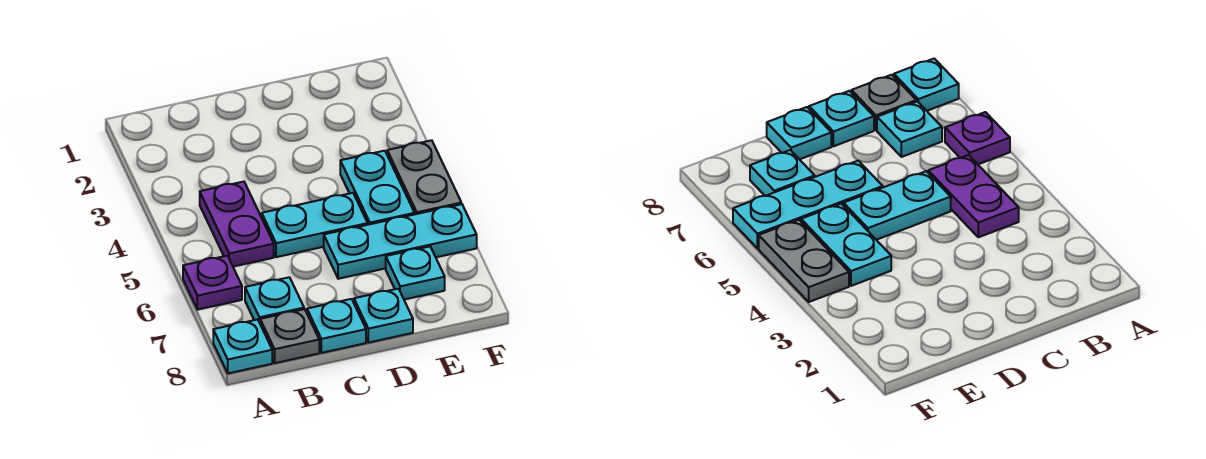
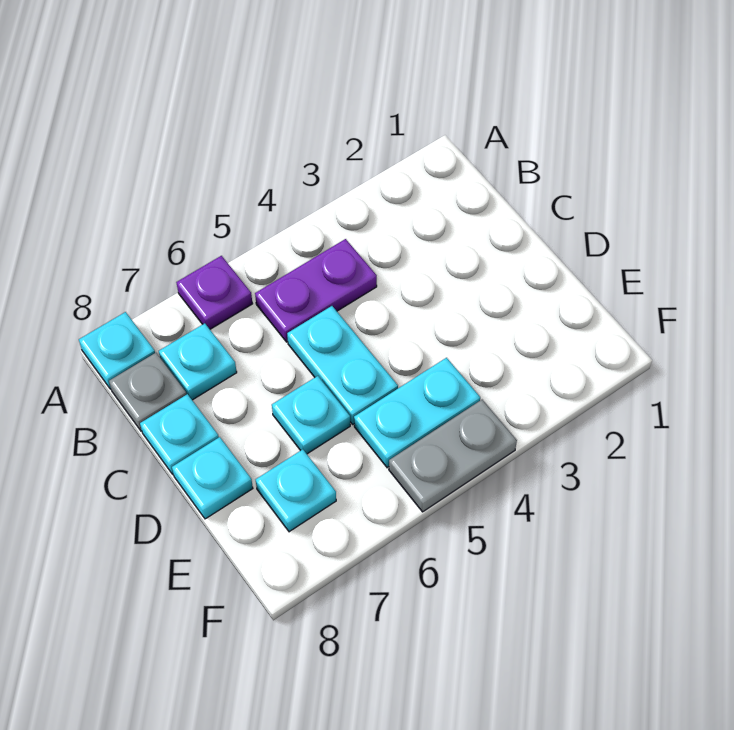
cyan plate D6:F6 level 1 -> cyan plate D6 level 1

